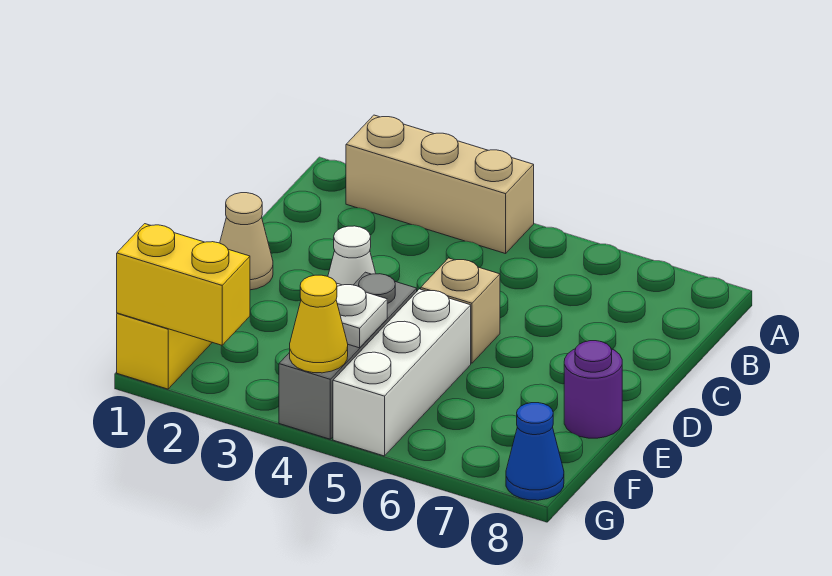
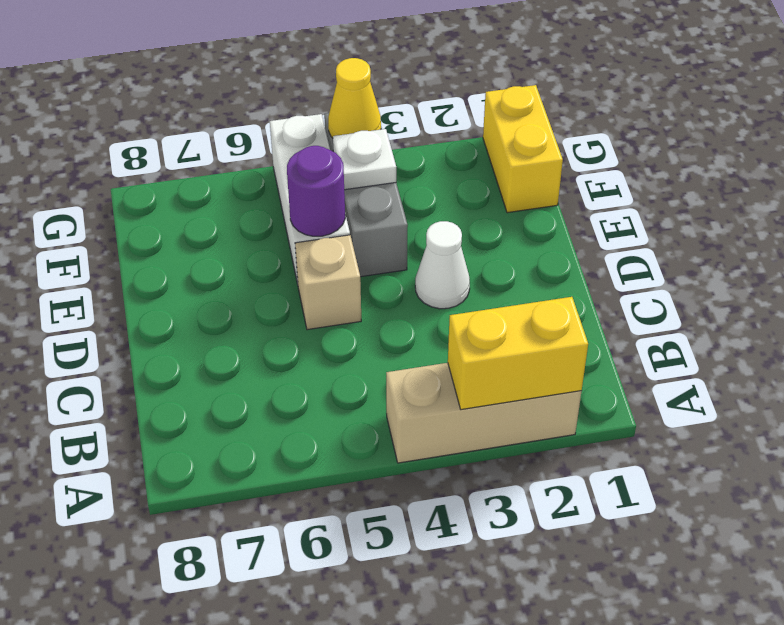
tan cone D1 level 1 -> none
purple round brick E8 level 1 -> purple round brick E5 level 2
yellow brick G1:G2 level 2 -> yellow brick A2:A3 level 2
blue cone G8 level 1 -> none

